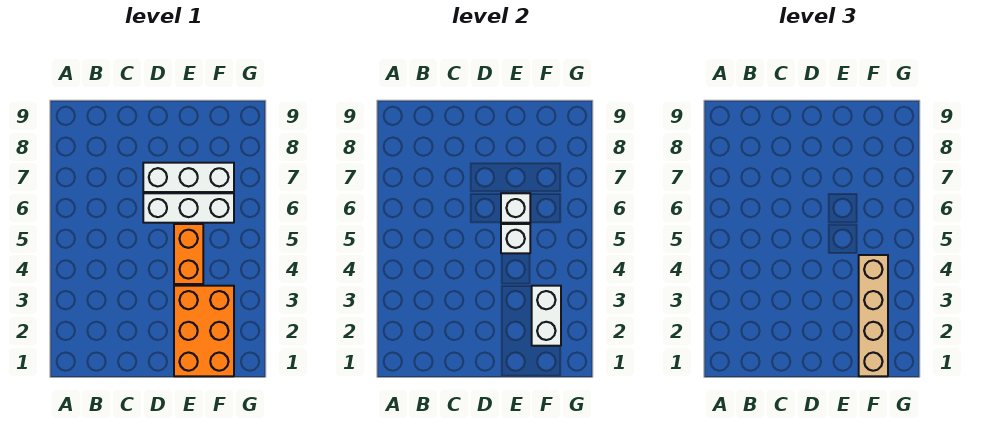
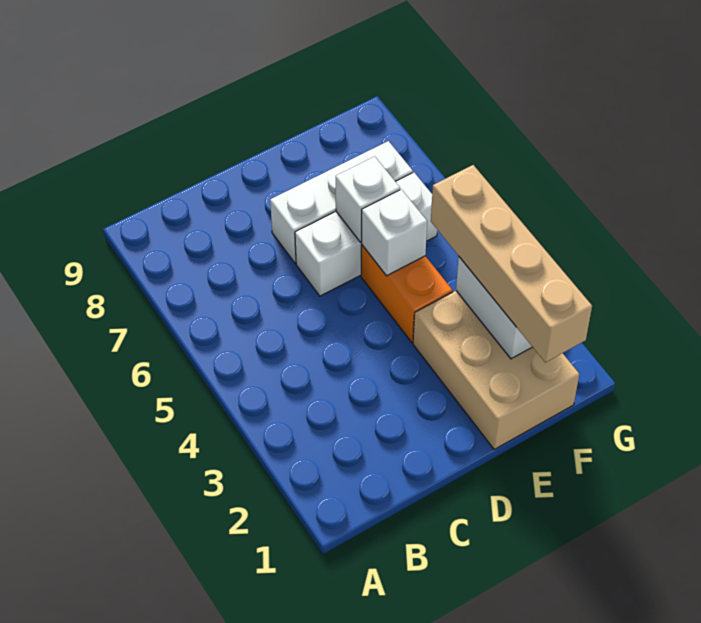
orange brick E1:F3 level 1 -> tan brick E1:F3 level 1

